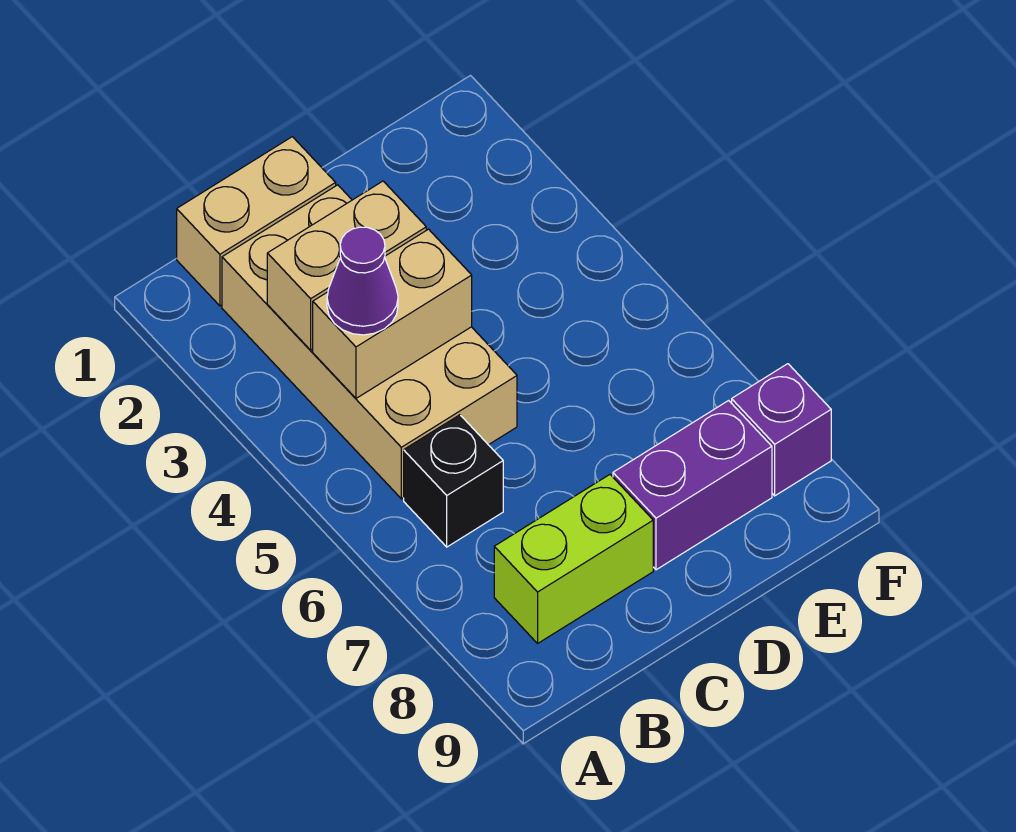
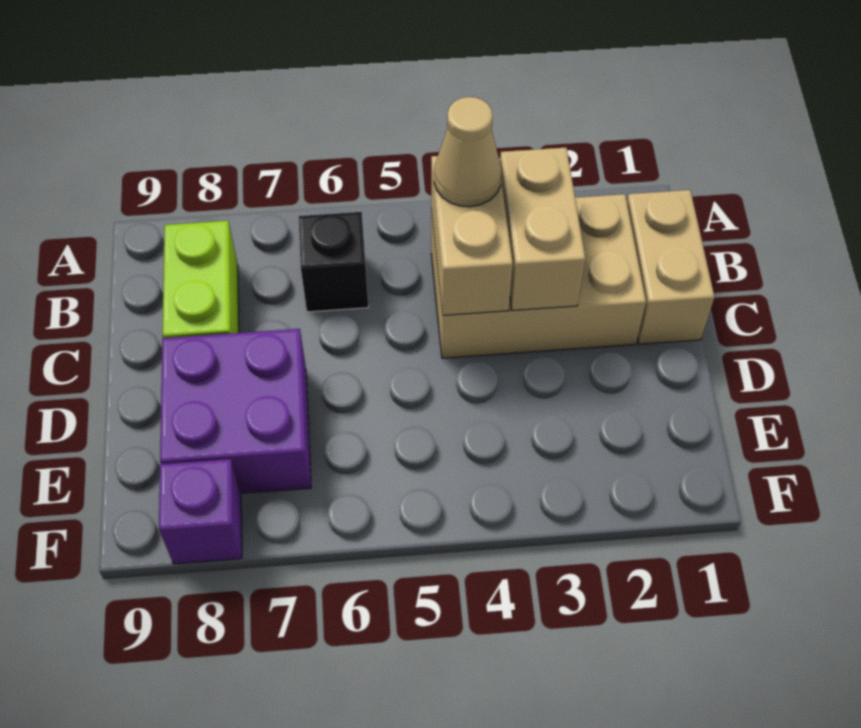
tan brick B2:C5 level 1 -> tan brick B2:C4 level 1
purple cone B4 level 3 -> tan cone B4 level 3
purple brick D8:E8 level 1 -> purple brick D7:E8 level 1

